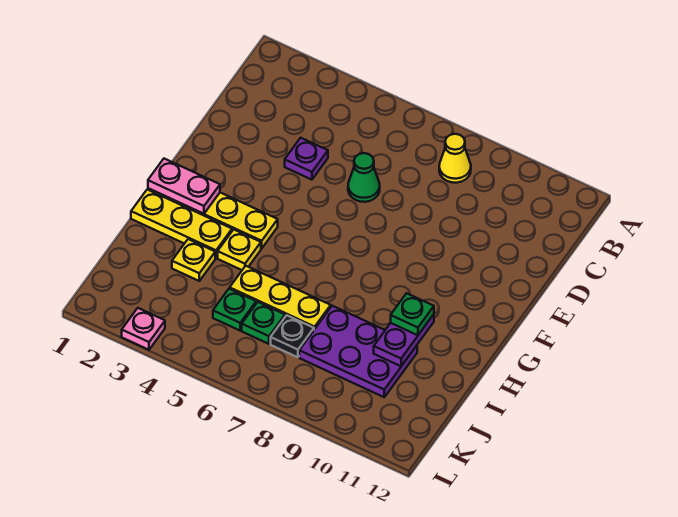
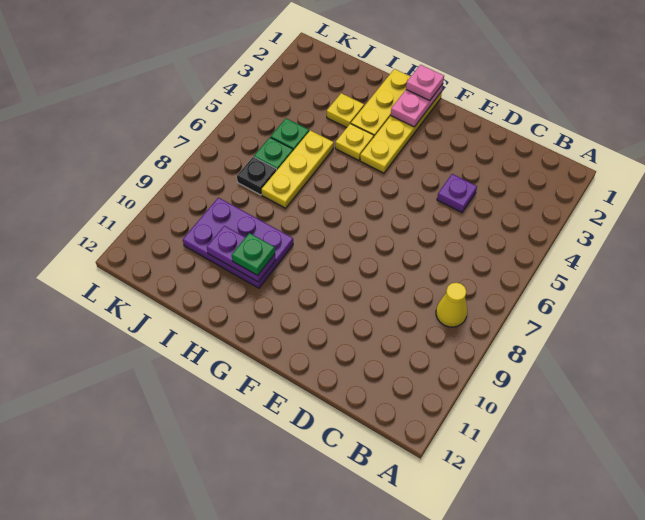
green cone D6 level 1 -> none
purple plate I8:J10 level 1 -> purple plate H9:J10 level 1
pink plate L3 level 1 -> pink plate G1 level 3

